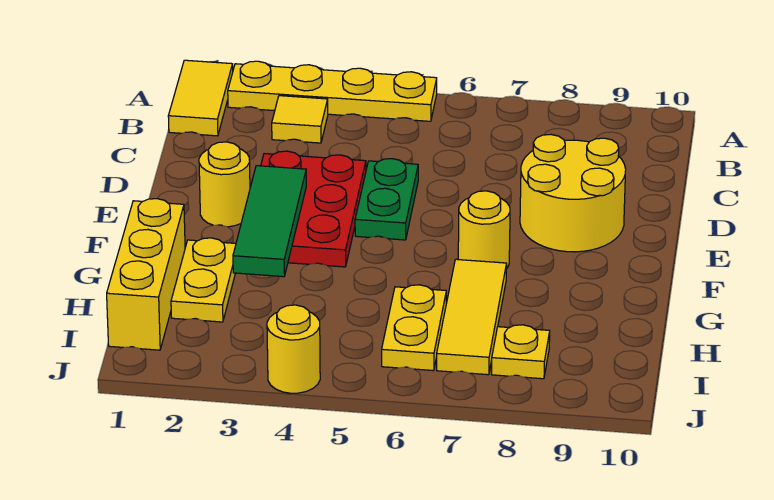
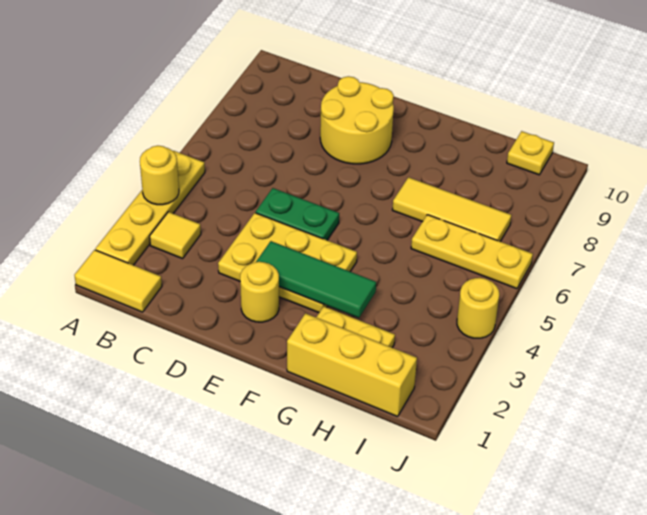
red plate D3:F4 level 1 -> yellow plate D3:F4 level 1
yellow round brick F7 level 1 -> yellow round brick A4 level 2
yellow plate H6:I6 level 1 -> yellow plate H6:J6 level 1
yellow plate I8 level 1 -> yellow plate I10 level 1

